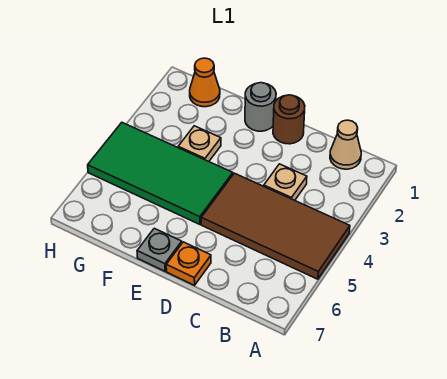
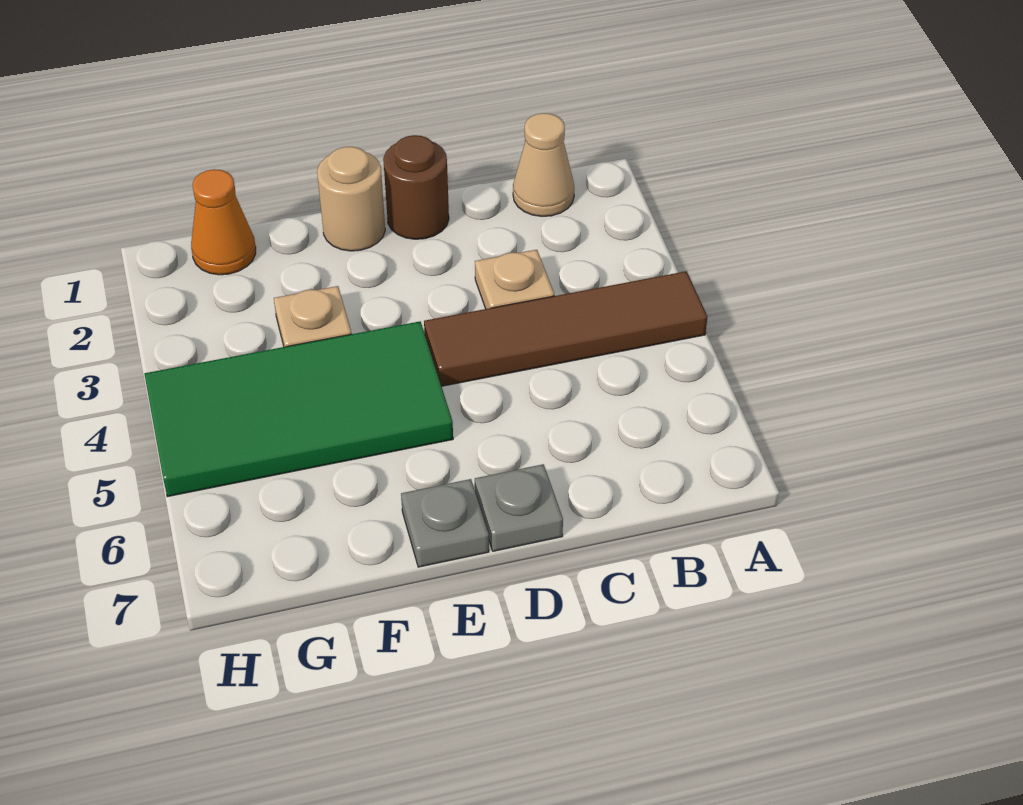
brown tile A4:D5 level 1 -> brown tile A4:D4 level 1
orange plate D7 level 1 -> grey plate D7 level 1
grey round brick E1 level 1 -> tan round brick E1 level 1

